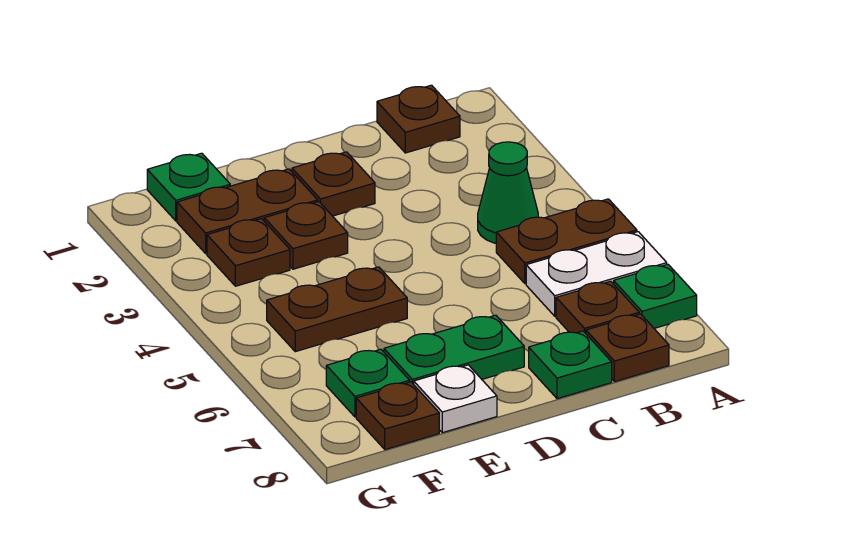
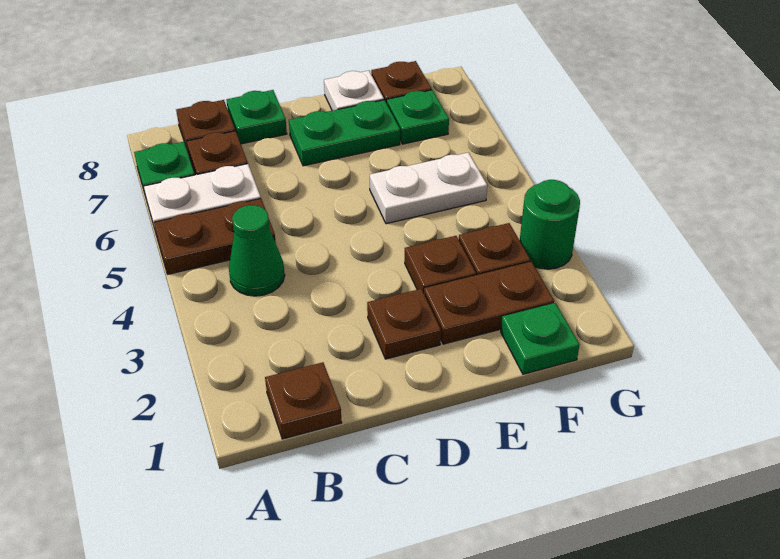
brown plate E5:F5 level 1 -> white plate E5:F5 level 1
none -> green round brick G3 level 1

